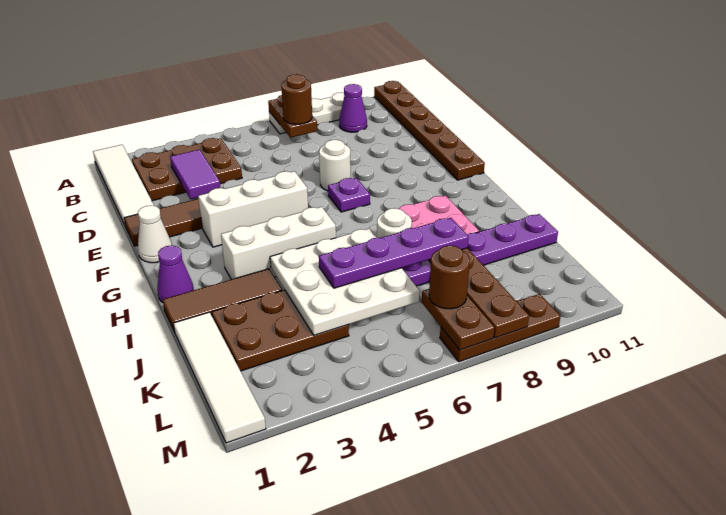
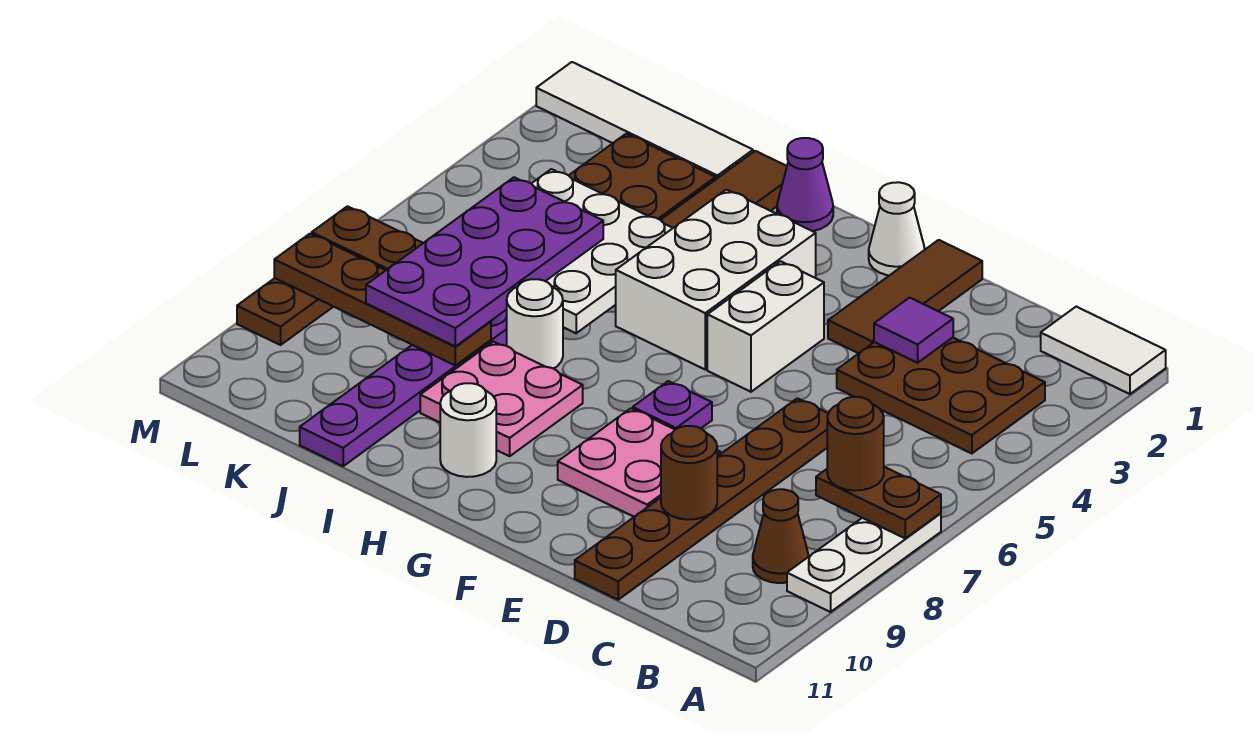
white tile A1:D1 level 1 -> white tile A1:B1 level 1
brown plate A11:F11 level 1 -> brown plate D6:D11 level 1
brown plate B2:C4 level 1 -> brown plate B3:D4 level 1
purple cone B9 level 1 -> brown cone B9 level 1
purple tile C3:D3 level 2 -> purple tile D3 level 2
white round brick E7 level 1 -> white round brick H10 level 1
none -> pink plate E8:F9 level 1
white brick F3:F5 level 1 -> white brick F4:F5 level 1
white brick H3:H5 level 1 -> white brick G3:H5 level 1
purple plate J5:J8 level 3 -> purple plate J5:K8 level 3
brown round brick L7 level 3 -> brown round brick D9 level 2

